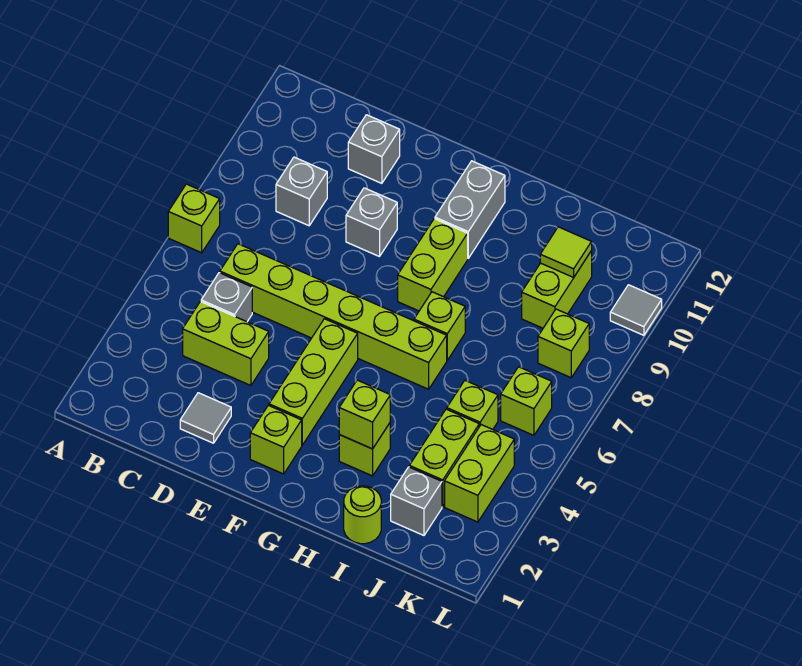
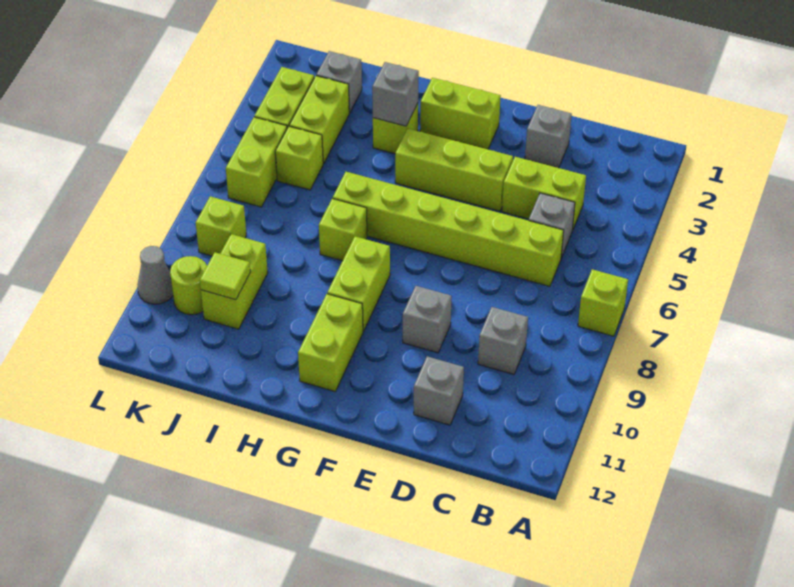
grey tile D2 level 1 -> grey brick D2 level 1
lime brick F2 level 1 -> lime brick F2:G2 level 1
lime brick F3:F5 level 1 -> lime brick E4:G4 level 1
grey brick G10:G11 level 1 -> lime brick G10:G11 level 1
lime brick H3 level 2 -> grey brick H3 level 2
lime round brick I1 level 1 -> lime round brick K10 level 1
lime brick K6 level 1 -> lime brick K5:K6 level 1
grey tile L10 level 1 -> grey cone L10 level 1

